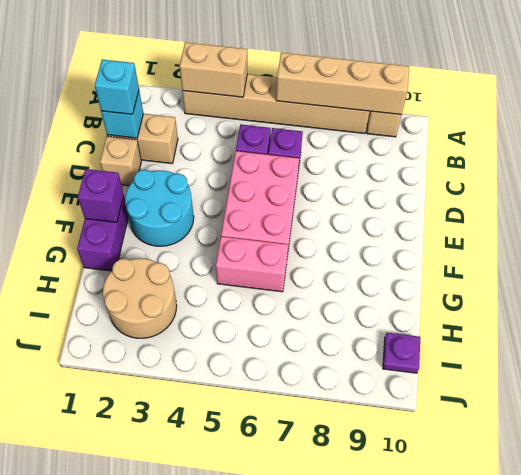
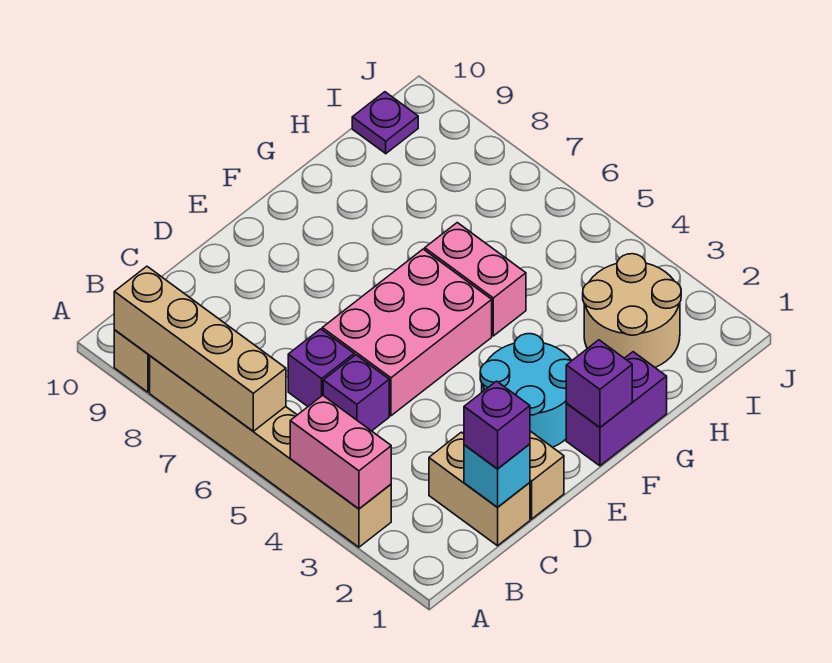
tan brick A3:A4 level 2 -> pink brick A3:A4 level 2
cyan brick C1 level 3 -> purple brick C1 level 3

